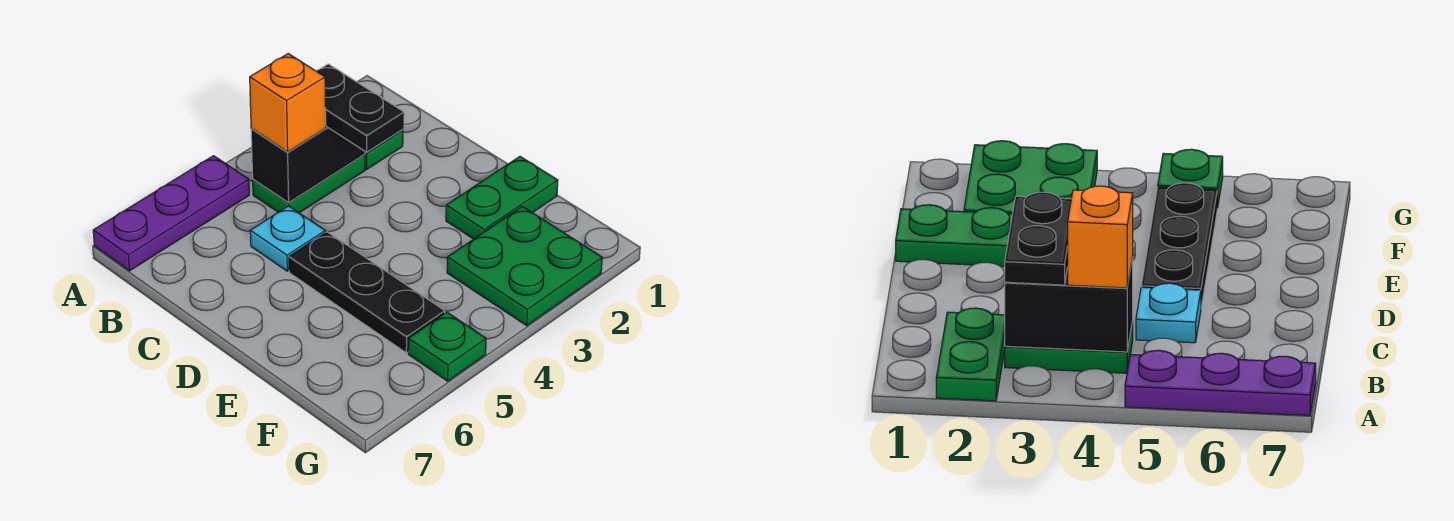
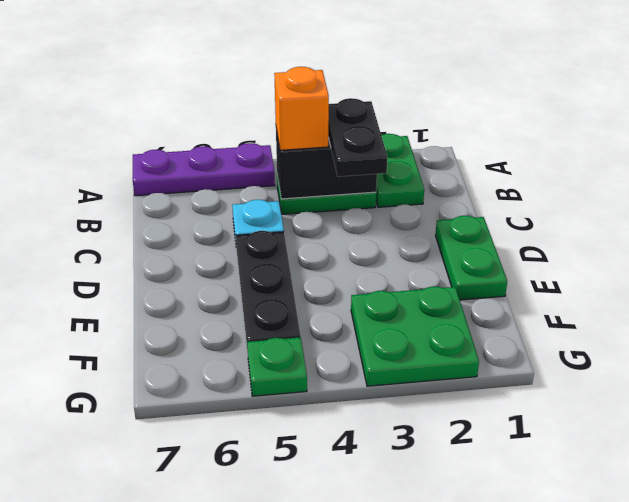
green plate E1:E2 level 1 -> green plate D1:E1 level 1

